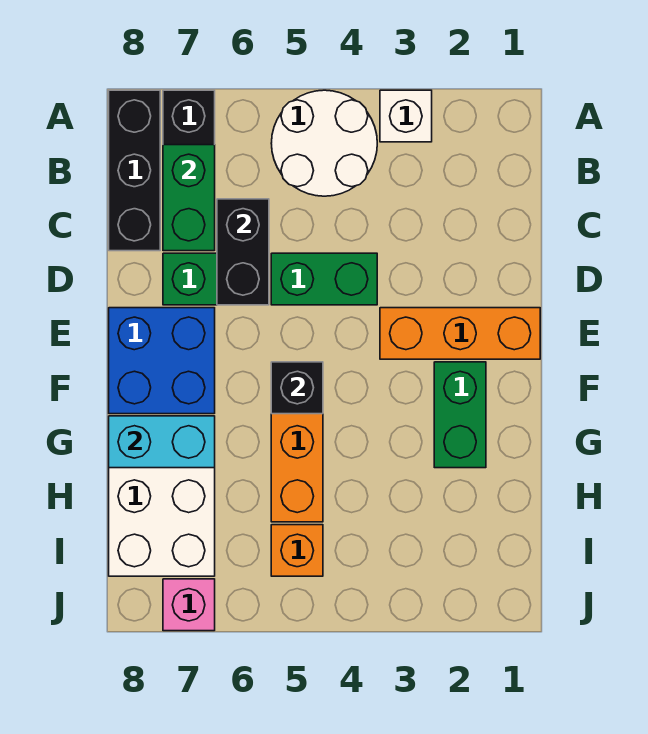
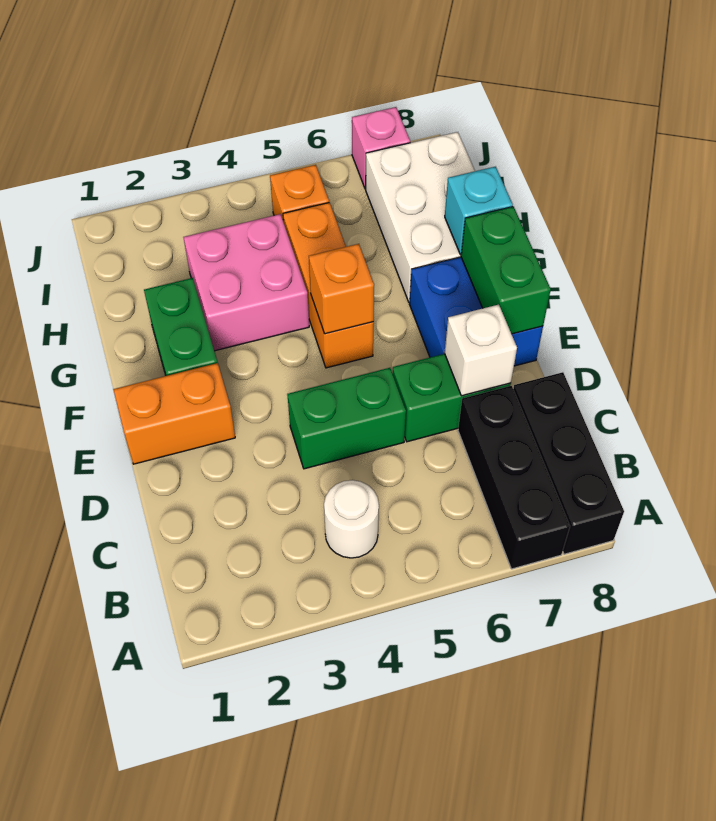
white brick A3 level 1 -> white brick D7 level 2
white round brick A4:B5 level 1 -> white round brick B4 level 1
green brick B7:C7 level 2 -> green brick E8:F8 level 2
black brick C6:D6 level 2 -> none
orange brick E1:E3 level 1 -> orange brick E1:E2 level 1
black brick F5 level 2 -> orange brick F5 level 2
none -> pink brick G3:H4 level 1
cyan brick G7:G8 level 2 -> cyan brick G8 level 2

